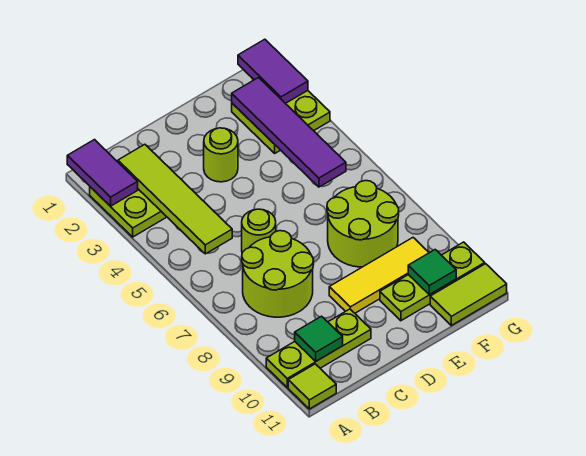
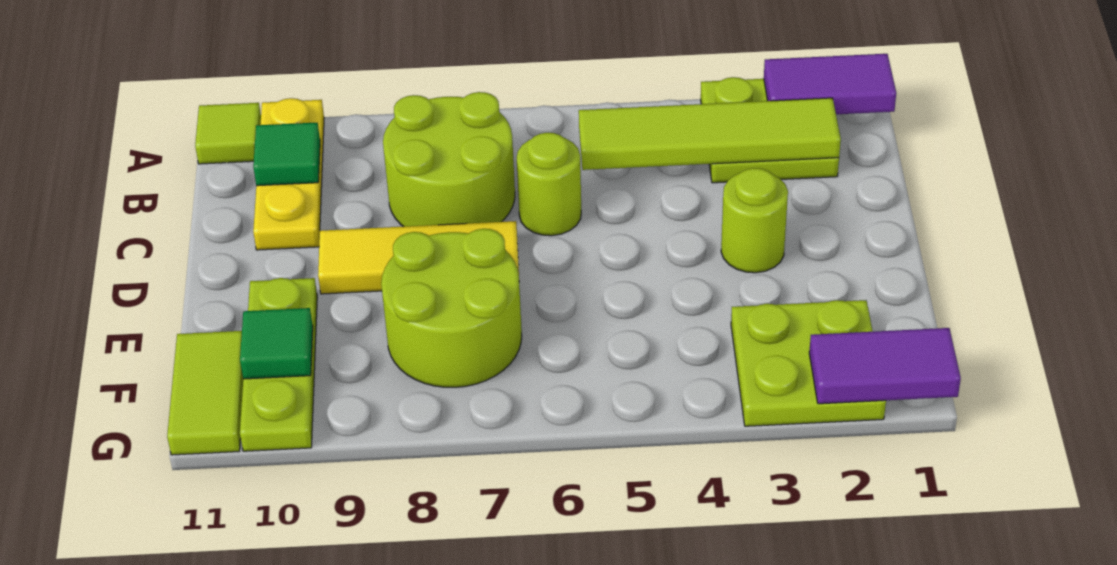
lime plate A10:C10 level 1 -> yellow plate A10:C10 level 1
yellow tile D9:F9 level 1 -> yellow tile D7:D9 level 1
purple tile F2:F5 level 2 -> none

